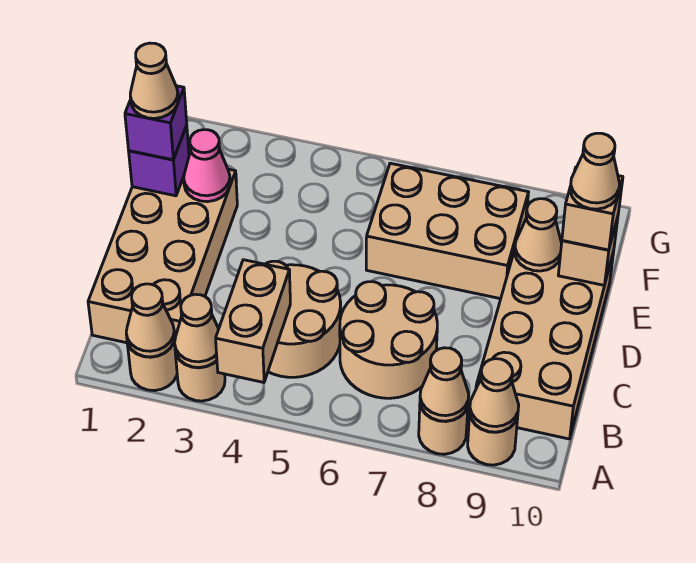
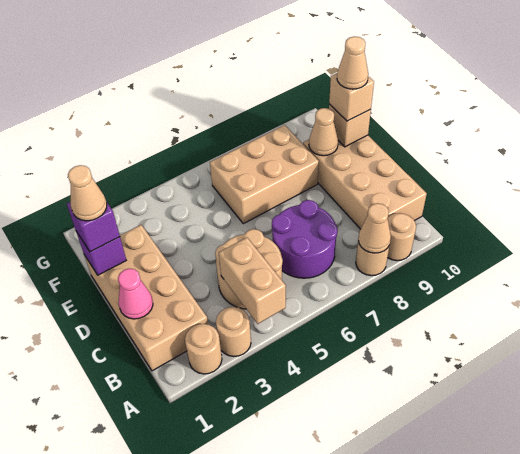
tan cone A2 level 2 -> none
tan cone A3 level 2 -> none
tan cone A9 level 2 -> none
tan round brick B6:C7 level 1 -> purple round brick B6:C7 level 1
pink cone E2 level 2 -> pink cone C1 level 2

